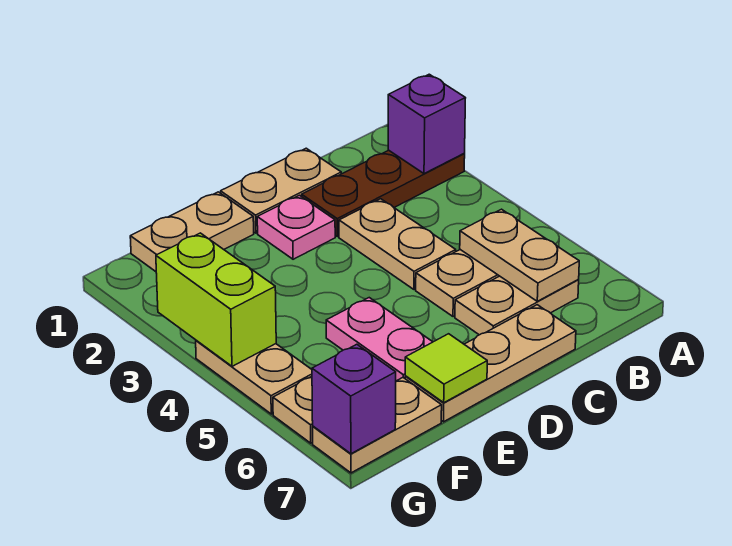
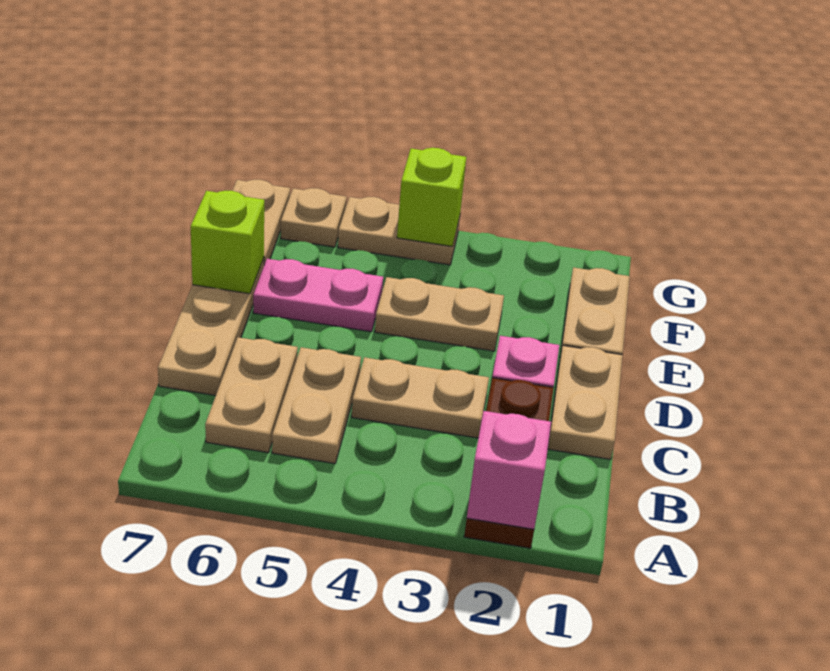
purple brick A2 level 2 -> pink brick A2 level 2
tan plate B5:B6 level 2 -> tan plate E3:E4 level 1
lime tile E7 level 2 -> lime brick E7 level 2
lime brick G3:G4 level 2 -> lime brick G4 level 2
purple brick G7 level 2 -> none

